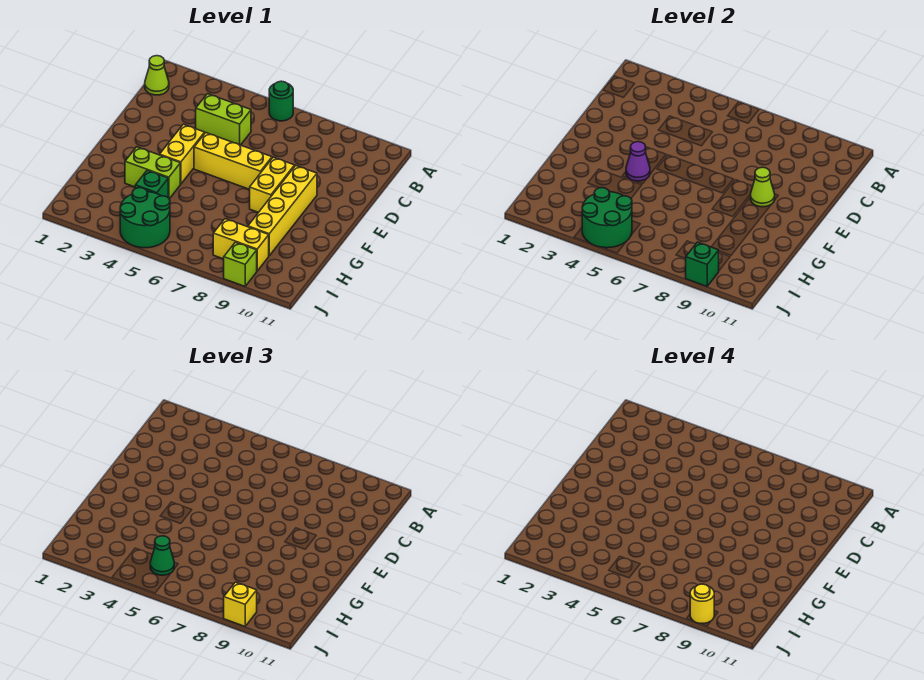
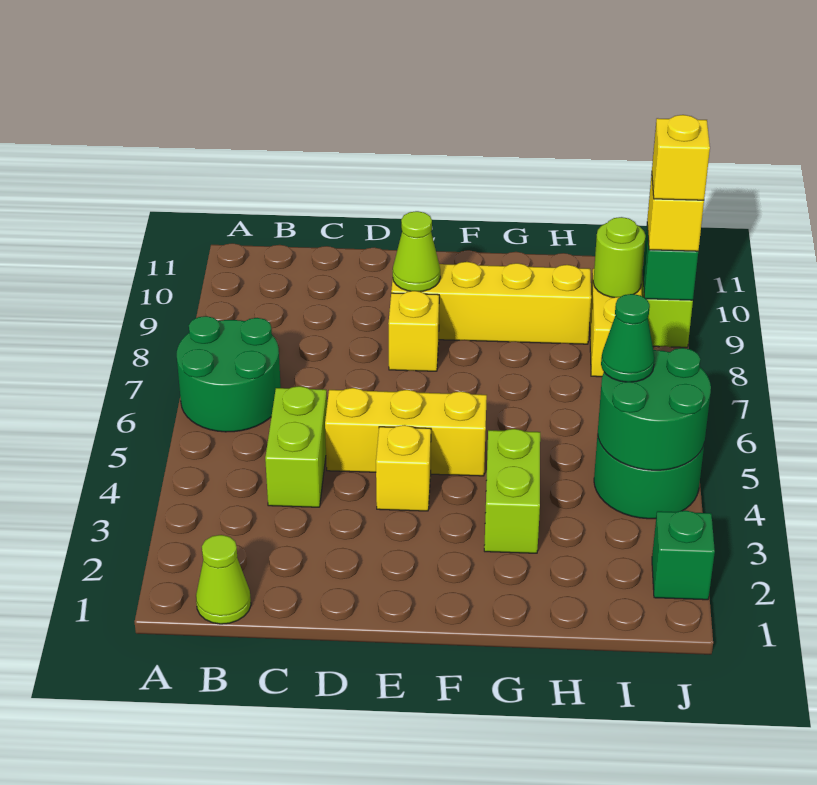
green round brick A6 level 1 -> green round brick A6:B7 level 1
yellow brick E4:F4 level 1 -> yellow brick E4 level 1
yellow brick E5:E7 level 1 -> yellow brick D5:F5 level 1
yellow brick E8:F8 level 1 -> yellow brick E8 level 1
purple cone F4 level 2 -> none
green brick H4 level 1 -> green brick J2 level 1
none -> lime round brick I9 level 2
yellow round brick J9 level 4 -> yellow brick J9 level 4

